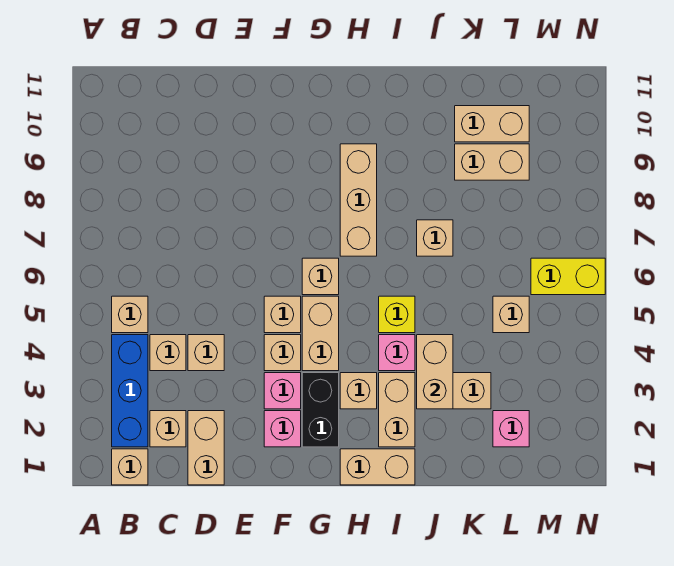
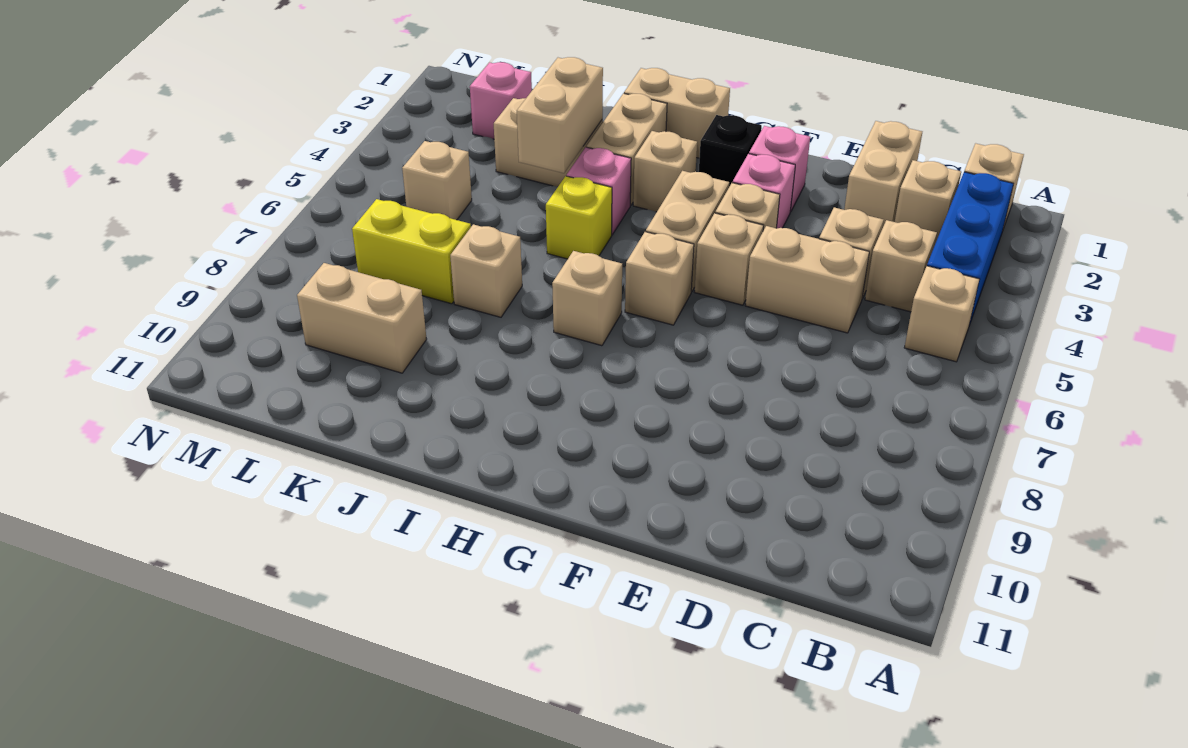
black brick G2:G3 level 1 -> black brick G2 level 1
tan brick H7:H9 level 1 -> tan brick H7 level 1
tan brick K10:L10 level 1 -> tan brick D5:E5 level 1
yellow brick M6:N6 level 1 -> yellow brick K7:L7 level 1

